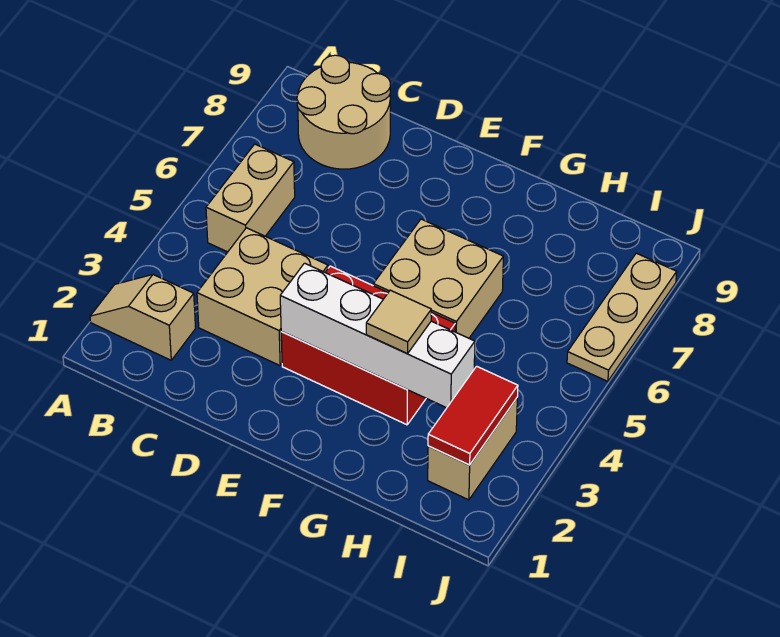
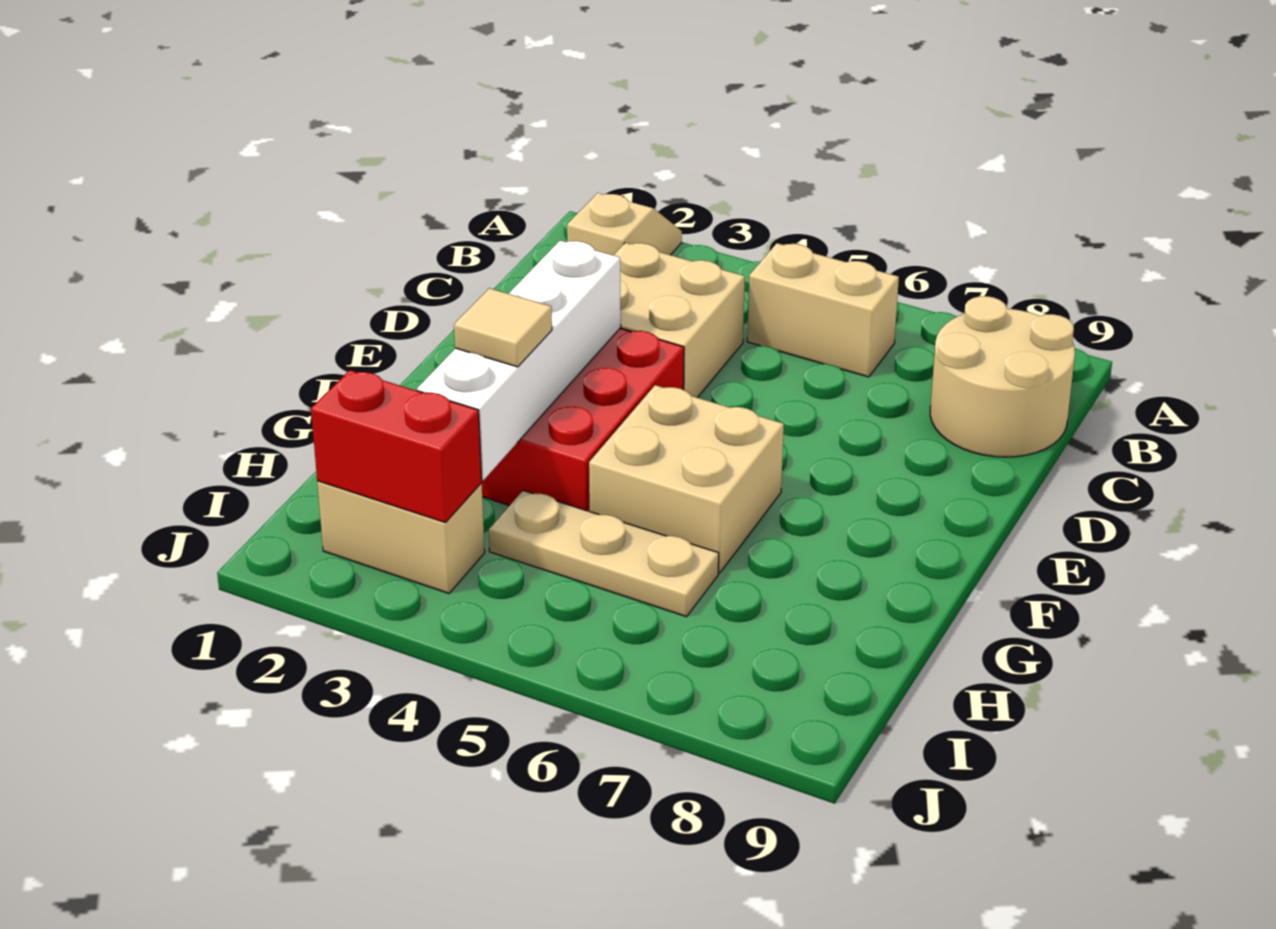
red tile I2:I3 level 2 -> red brick I2:I3 level 2
tan plate J6:J8 level 1 -> tan plate H4:H6 level 1

